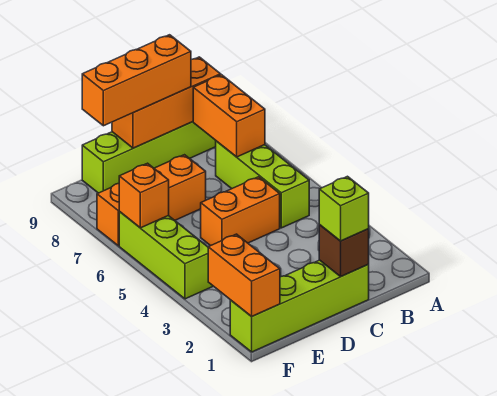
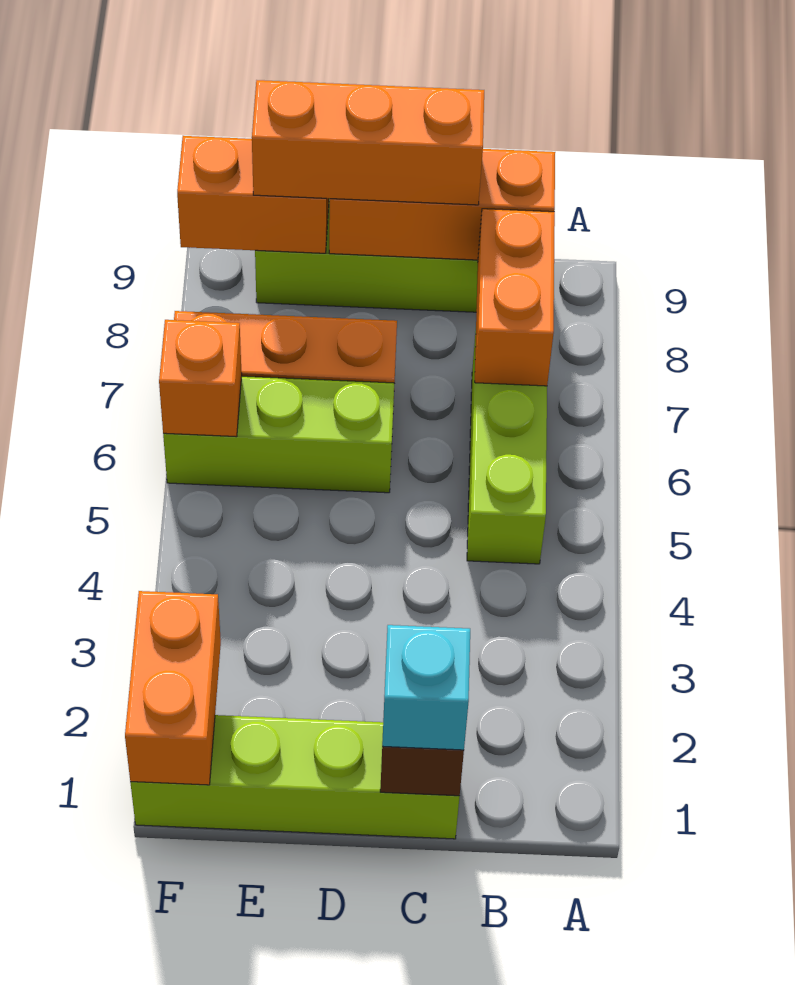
lime brick C1 level 3 -> cyan brick C1 level 3
orange brick C5:D5 level 1 -> orange brick E9:F9 level 2
lime brick F4:F6 level 1 -> lime brick D6:F6 level 1

